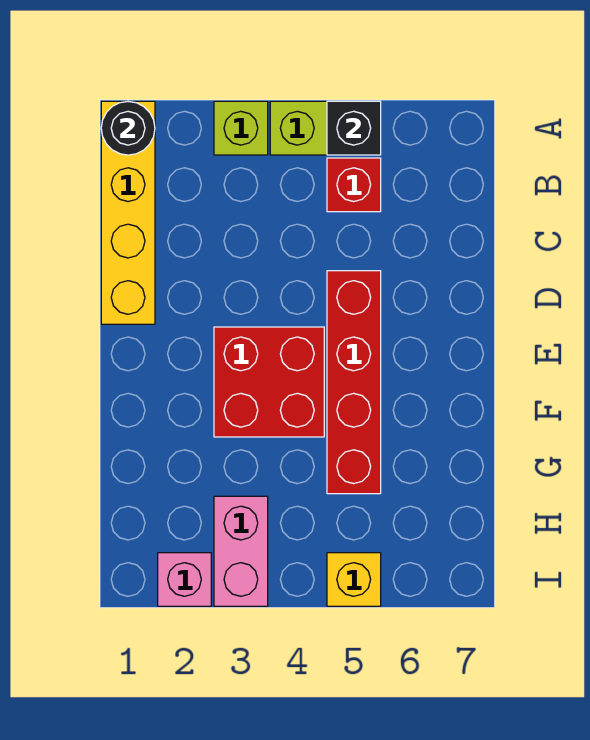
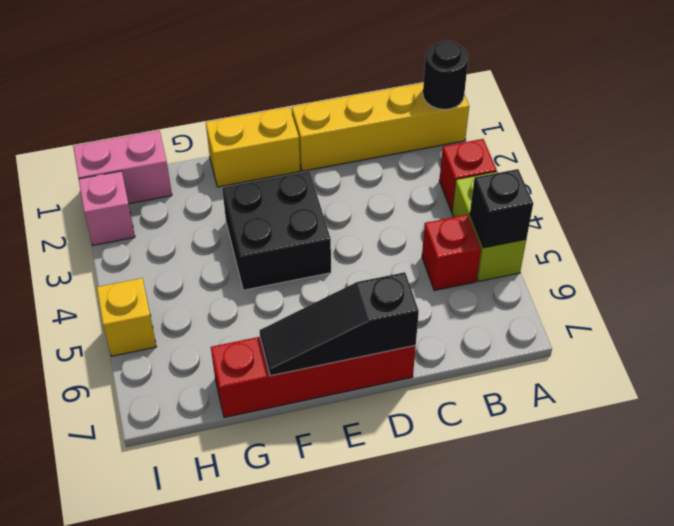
lime brick A3 level 1 -> red brick A3 level 1
red brick D5:G5 level 1 -> red brick D7:G7 level 1
none -> black slope D7:F7 level 2 top D
none -> yellow brick E1:F1 level 1
red brick E3:F4 level 1 -> black brick E3:F4 level 1
pink brick H3:I3 level 1 -> pink brick H1:I1 level 1

